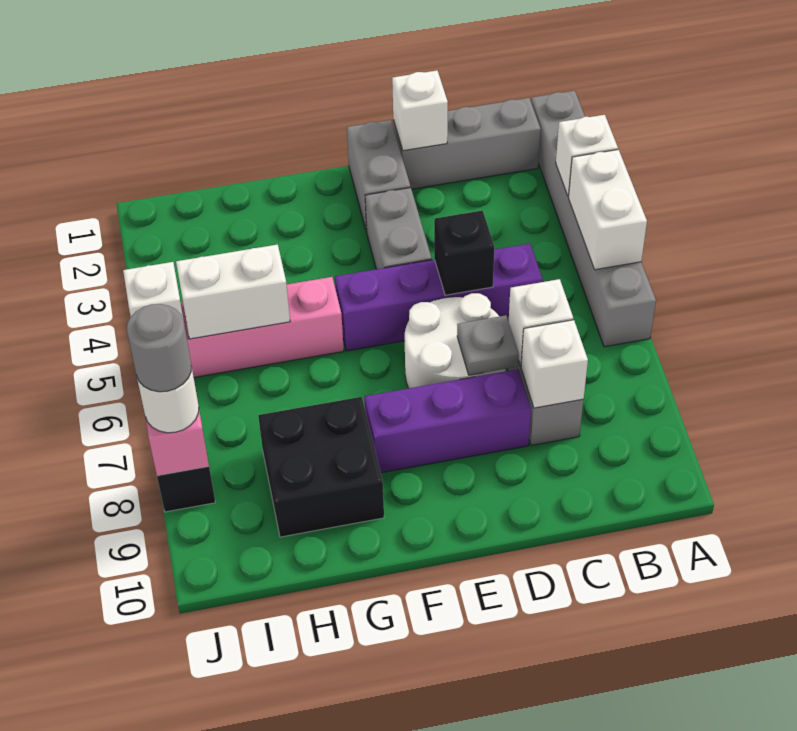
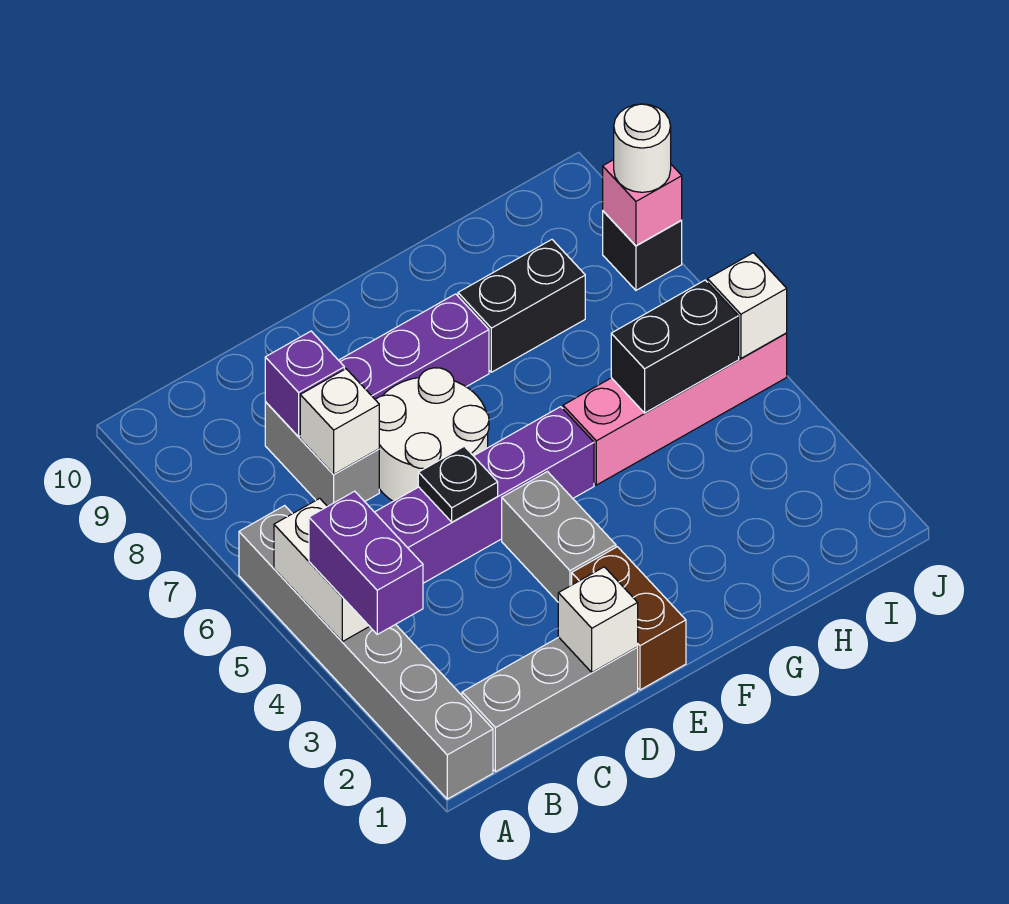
white brick A3 level 2 -> none
none -> purple brick A3:A4 level 3
white brick C8 level 2 -> purple brick C8 level 2
black brick D5 level 2 -> black plate D5 level 2
grey plate D7 level 2 -> none
grey brick E1:E2 level 1 -> brown brick E1:E2 level 1
black brick G8:H9 level 1 -> black brick G8:H8 level 1
white brick H5:I5 level 2 -> black brick H5:I5 level 2
grey round brick J8 level 4 -> none

